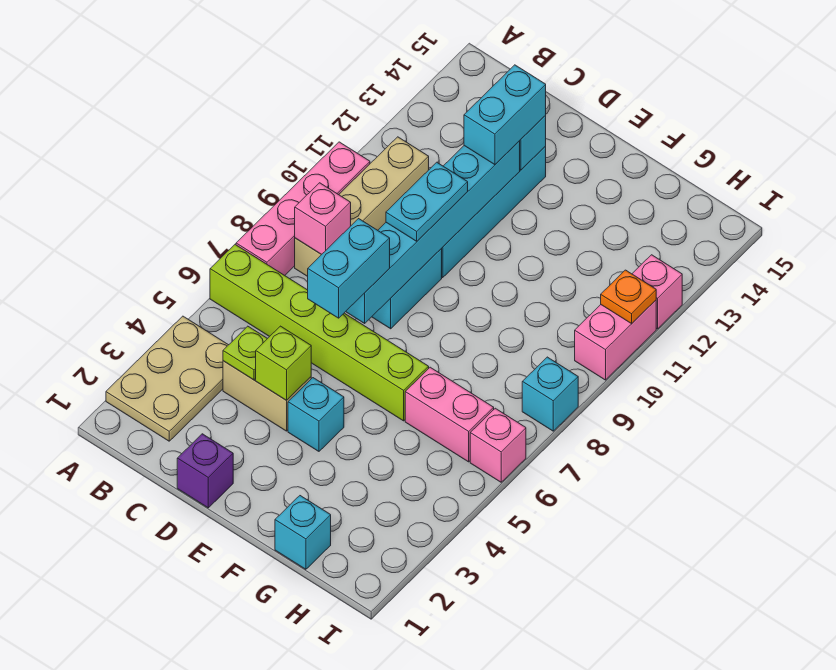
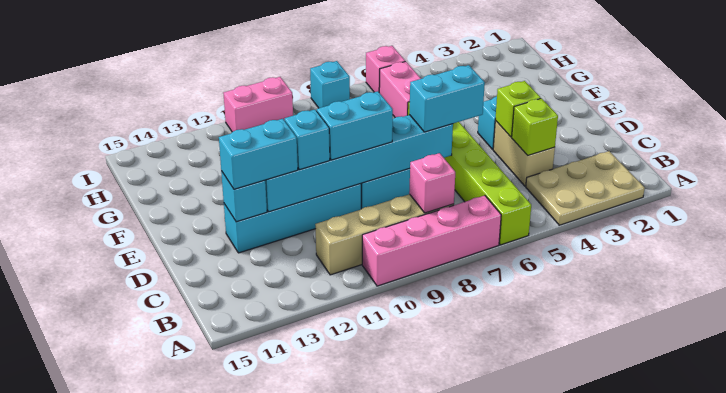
lime plate C4 level 2 -> lime brick C4 level 2
purple brick D1 level 1 -> none
cyan plate D9:D10 level 3 -> cyan brick D9:D10 level 3
cyan brick G1 level 1 -> cyan brick D11 level 3
orange plate I11 level 2 -> none
pink brick I12 level 1 -> none

